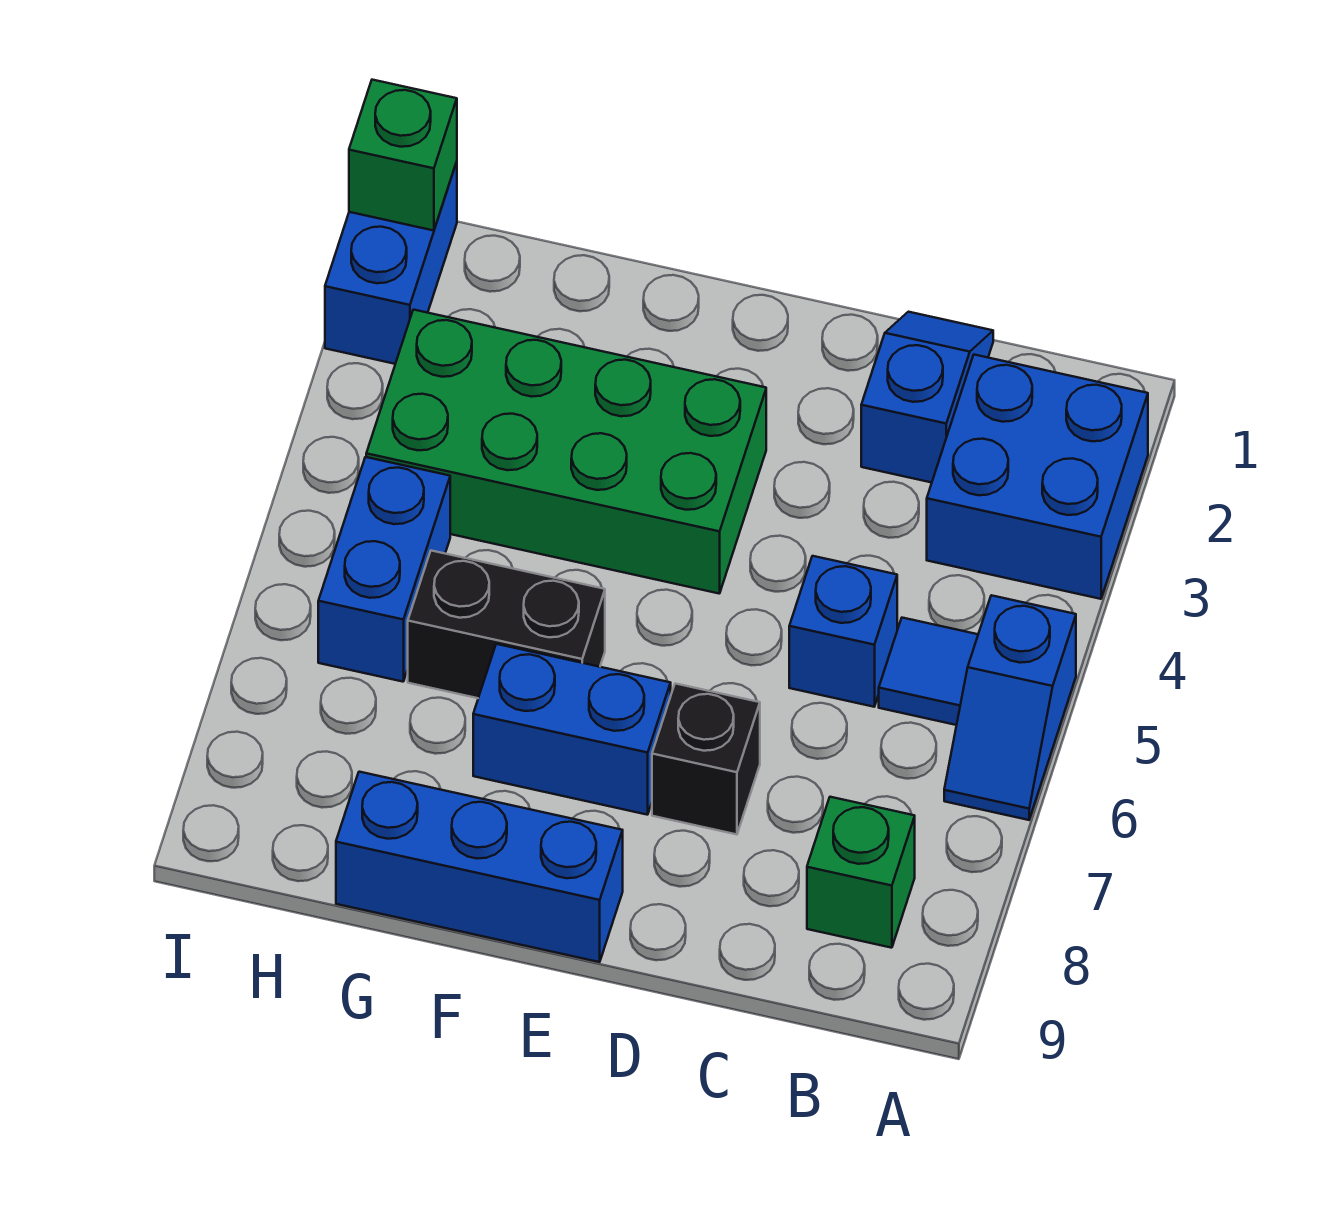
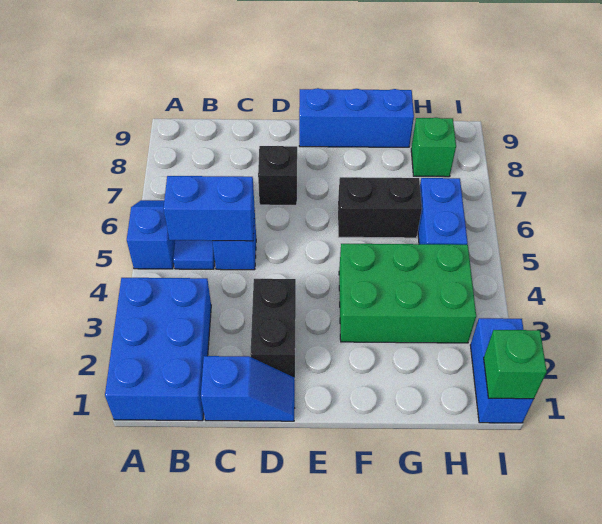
blue brick A2:B3 level 1 -> blue brick A1:B3 level 1
green brick B8 level 1 -> green brick H8 level 1
blue slope C1:C2 level 1 top 2 -> blue slope C1:D1 level 1 top C
none -> black brick D2:D3 level 1
green brick E3:H4 level 1 -> green brick F3:H4 level 1
blue brick E7:F7 level 1 -> blue brick B5:C5 level 2

